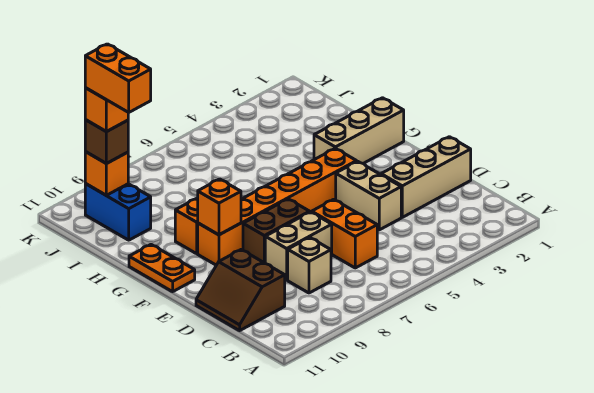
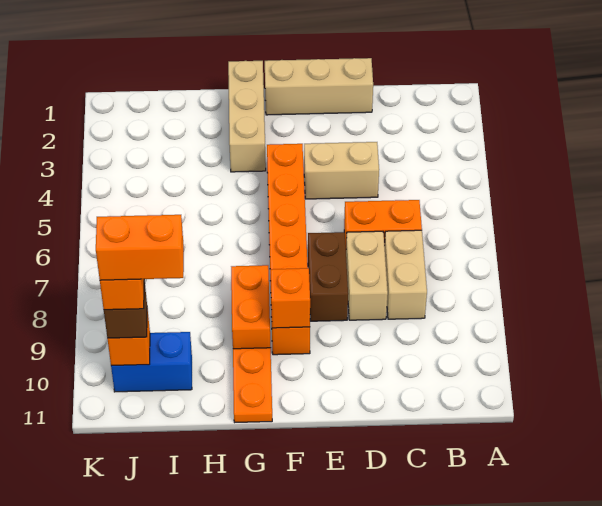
tan brick C8 level 1 -> tan brick C7:C8 level 1
brown slope C10:D11 level 1 top 10 -> none
tan brick D1:D3 level 1 -> tan brick D1:F1 level 1
orange plate F11:G11 level 1 -> orange plate G10:G11 level 1

